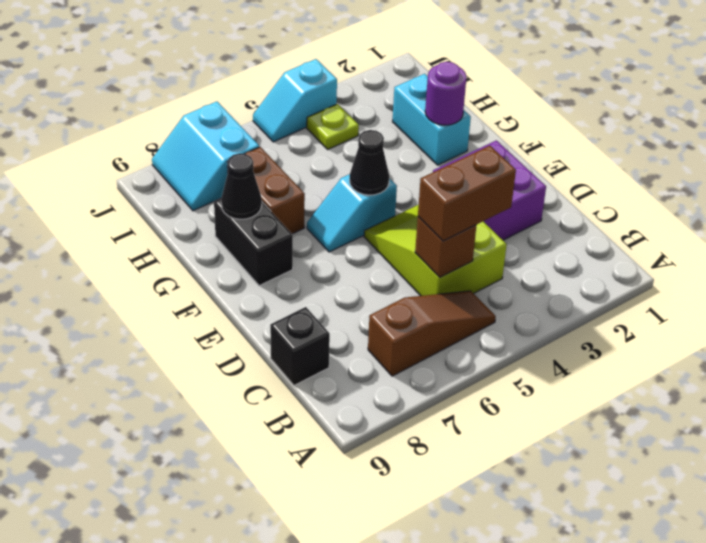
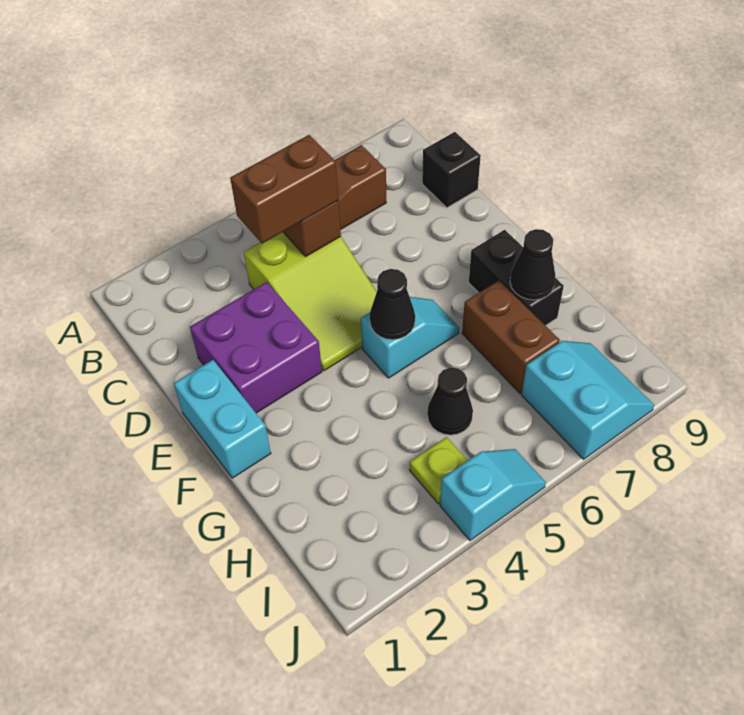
cyan brick G2:H2 level 1 -> cyan brick E1:F1 level 1
purple round brick G2 level 2 -> none
none -> black cone H5 level 1

